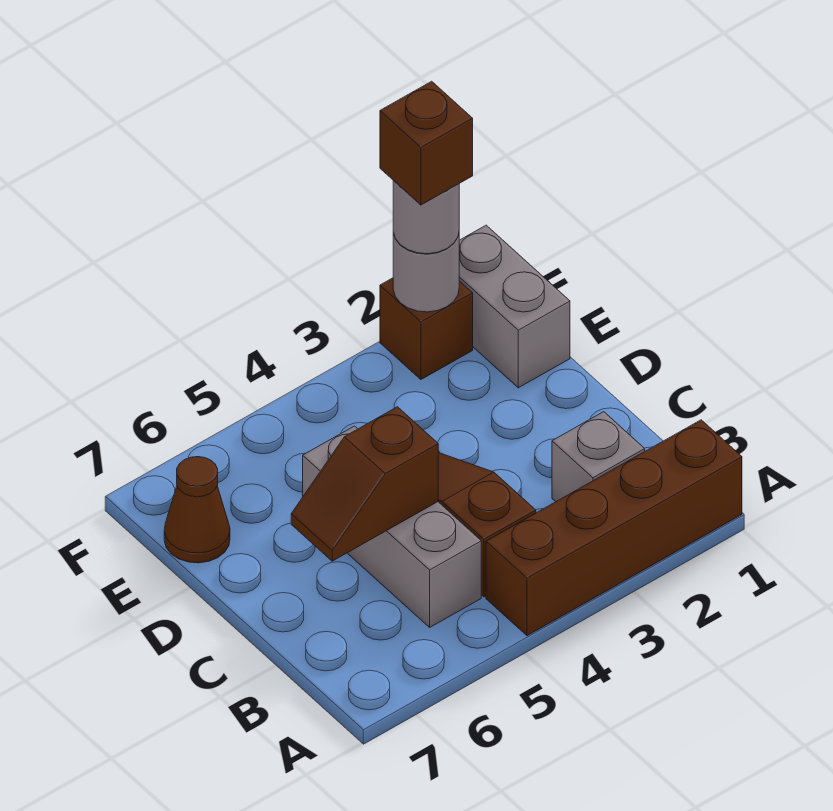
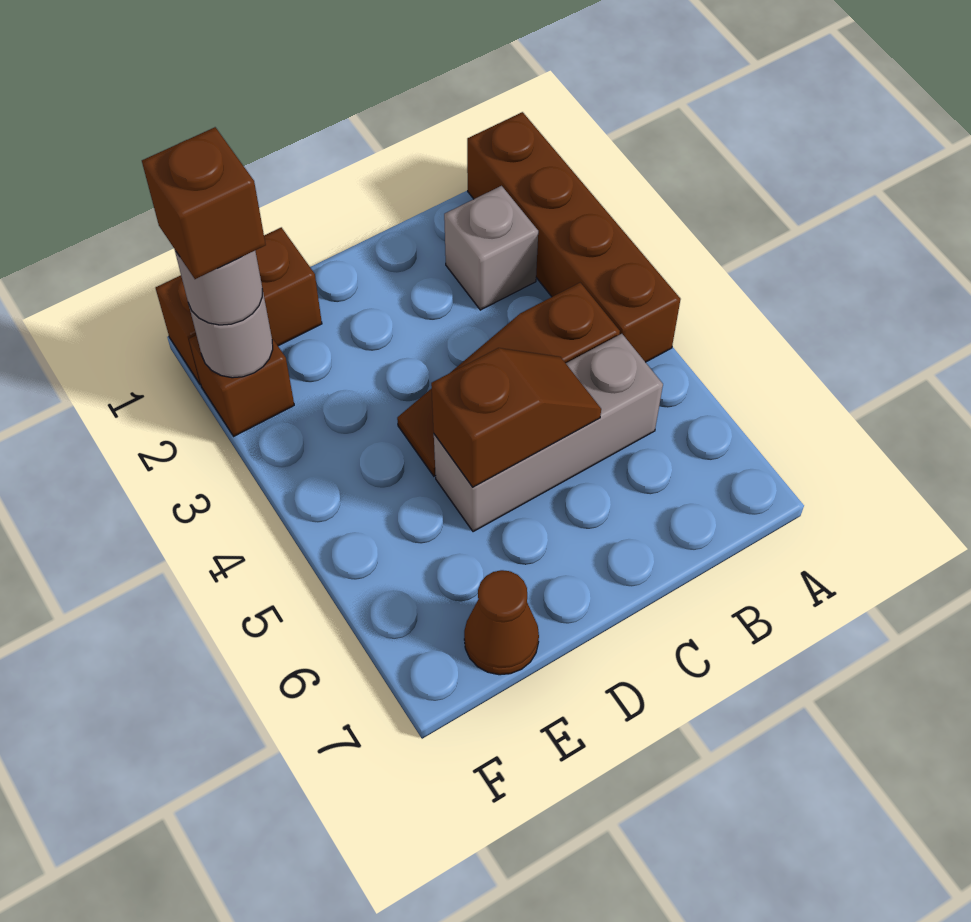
brown slope C5:C6 level 2 top 5 -> brown slope C5:D5 level 2 top D
grey brick E1:F1 level 1 -> brown brick E1:F1 level 1

